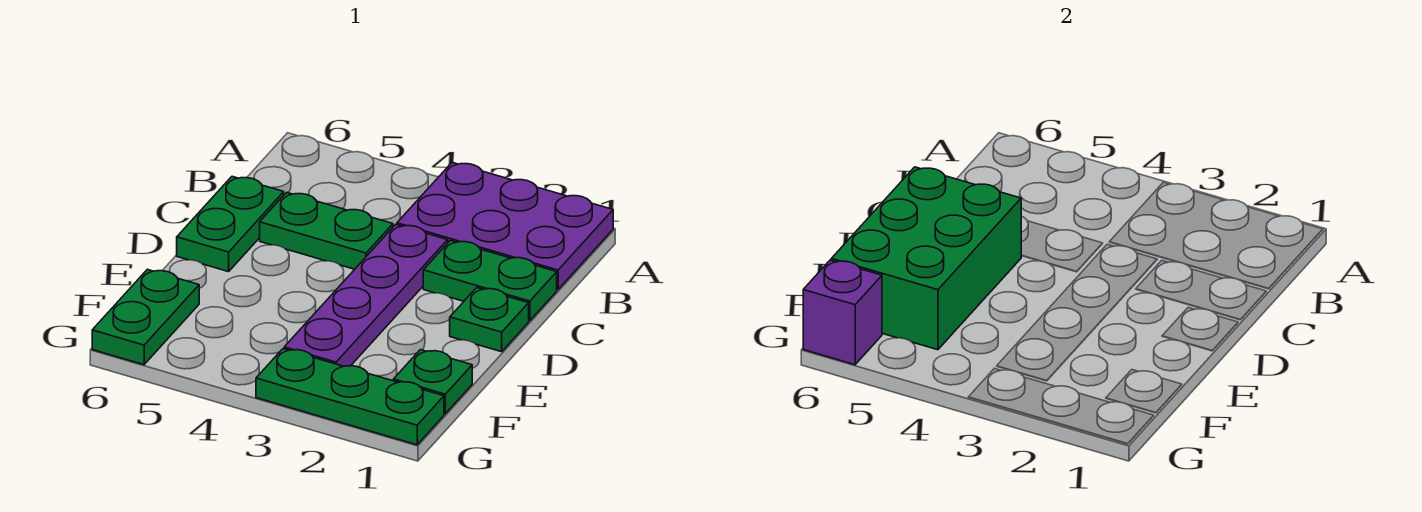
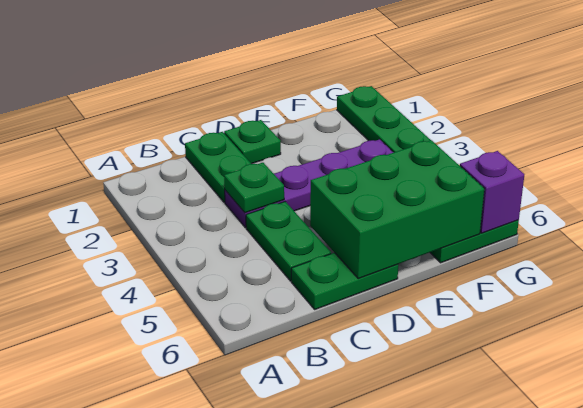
purple plate A1:B3 level 1 -> none
green plate F1 level 1 -> green plate C3 level 2

